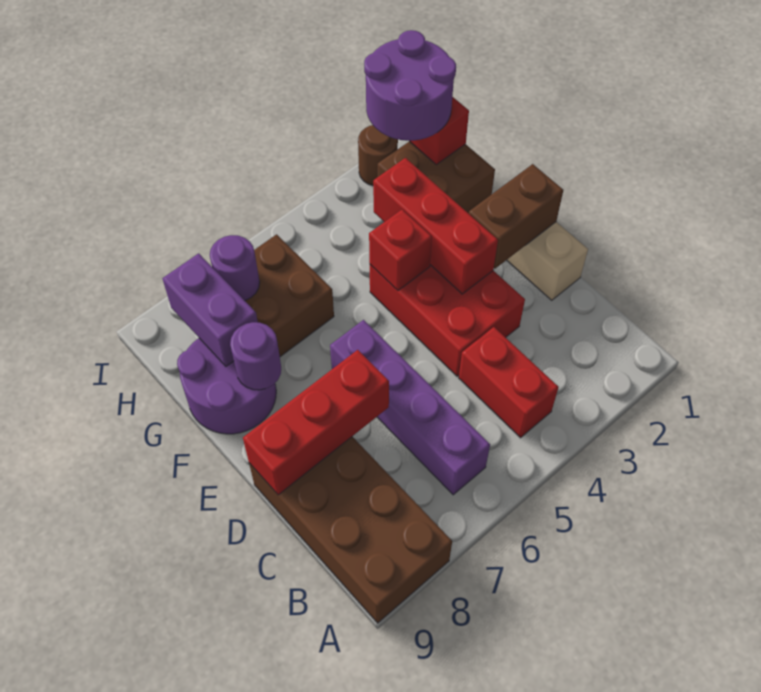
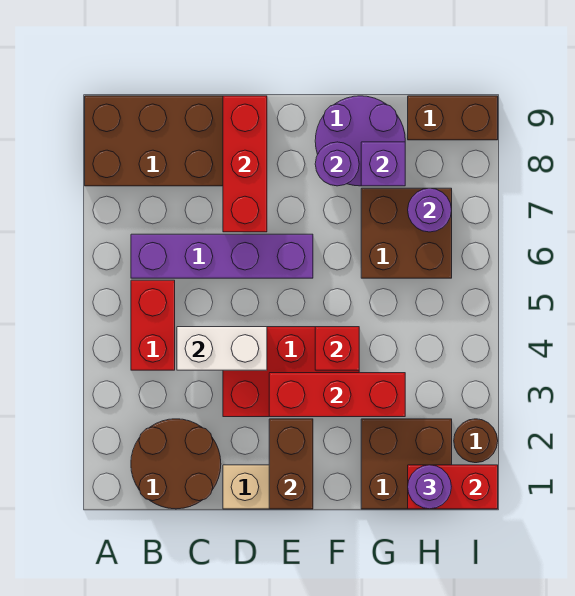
none -> brown round brick B1:C2 level 1
red brick B4:C4 level 1 -> red brick B4:B5 level 1
none -> white brick C4:D4 level 2
purple brick G8:H8 level 2 -> purple brick G8 level 2
purple round brick H1:I2 level 3 -> purple round brick H1 level 3
none -> brown brick H9:I9 level 1

